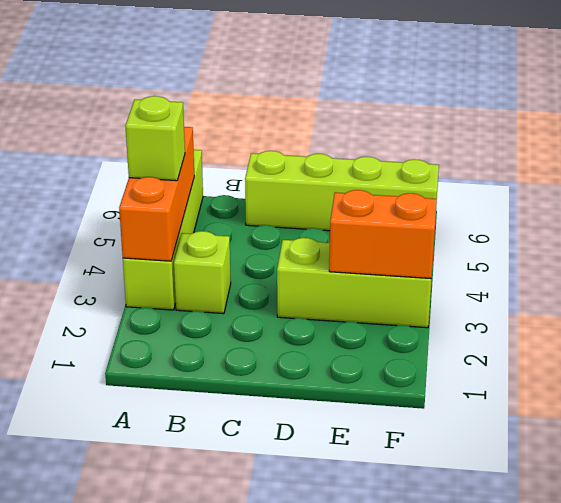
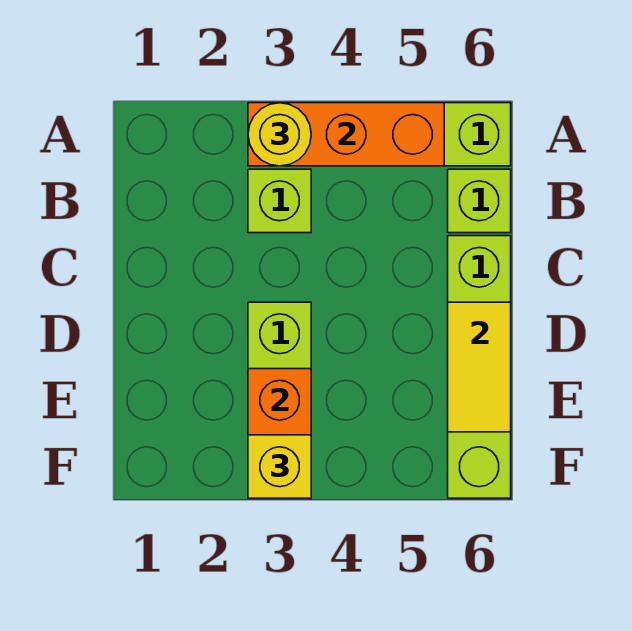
none -> yellow round brick A3 level 3
lime brick A4 level 3 -> lime brick B6 level 1
none -> yellow tile D6:E6 level 2
none -> yellow brick F3 level 3

